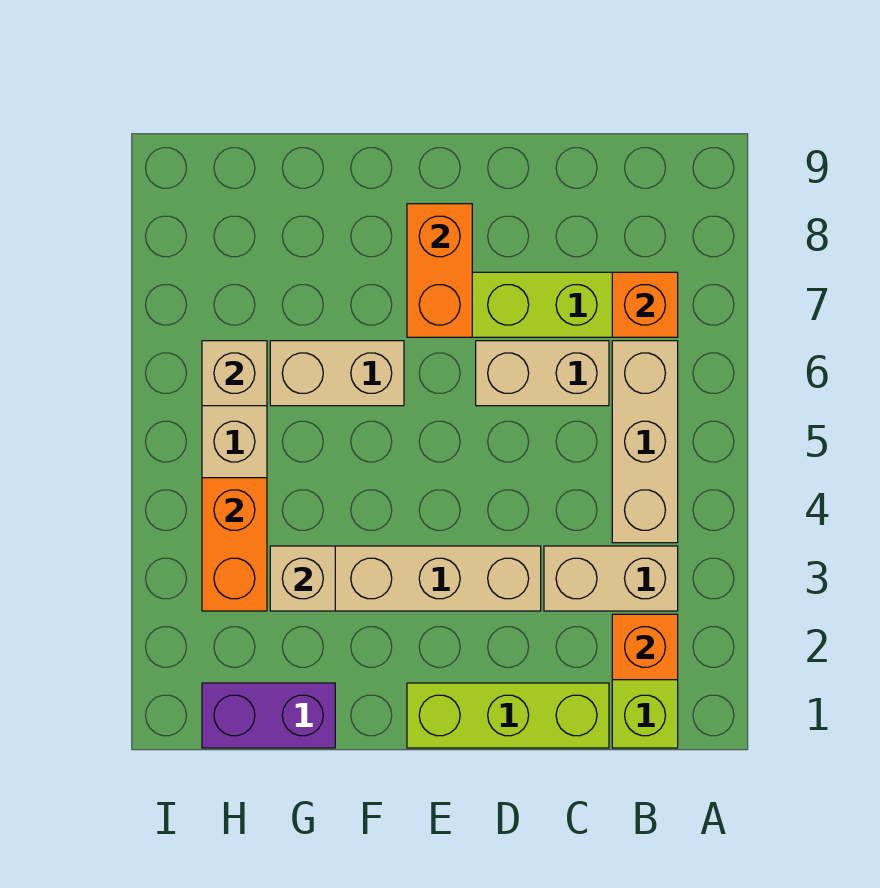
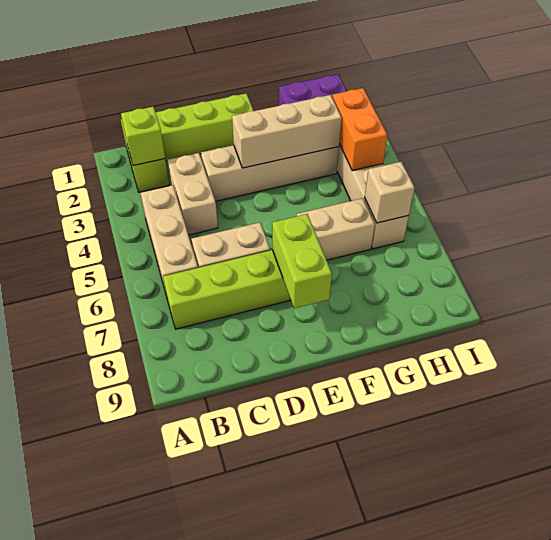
orange brick B2 level 2 -> lime brick B2 level 2
tan brick B3:C3 level 1 -> tan brick C3:C4 level 1
orange brick B7 level 2 -> none
orange brick E7:E8 level 2 -> lime brick E7:E8 level 2
tan brick G3 level 2 -> tan brick E3:G3 level 2

